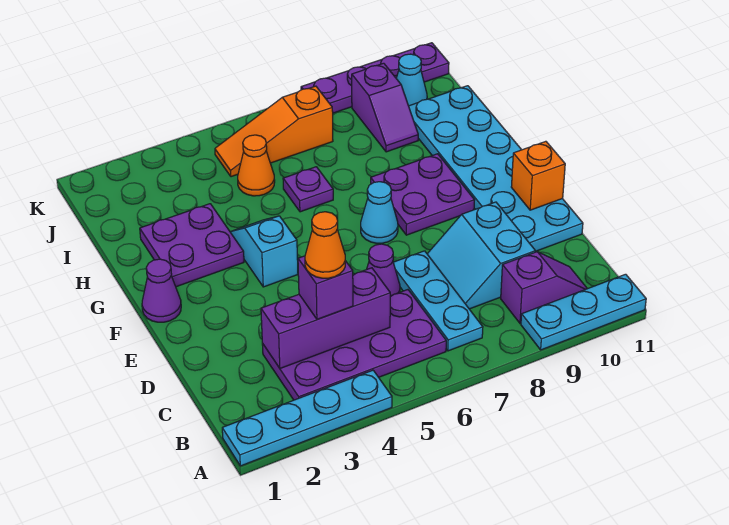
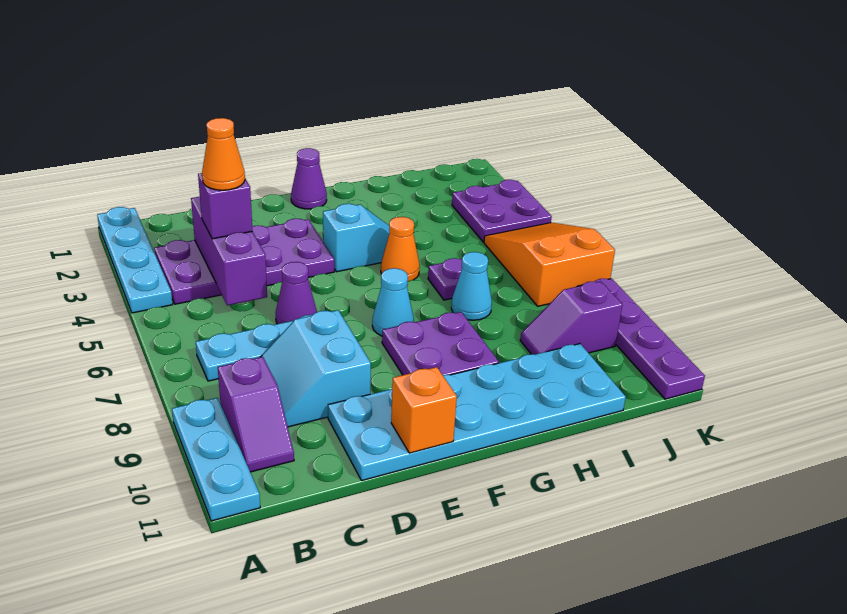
purple plate B3:C6 level 1 -> purple plate B3:E4 level 1
cyan slope C8:D9 level 1 top 9 -> cyan slope C8:D9 level 1 top D
purple plate G2:H3 level 1 -> purple plate J3:K4 level 1
orange cone I5 level 1 -> orange cone G5 level 1
orange slope J5:J7 level 1 top 7 -> orange slope J5:K7 level 1 top 7
cyan cone J10 level 1 -> cyan cone H7 level 1

